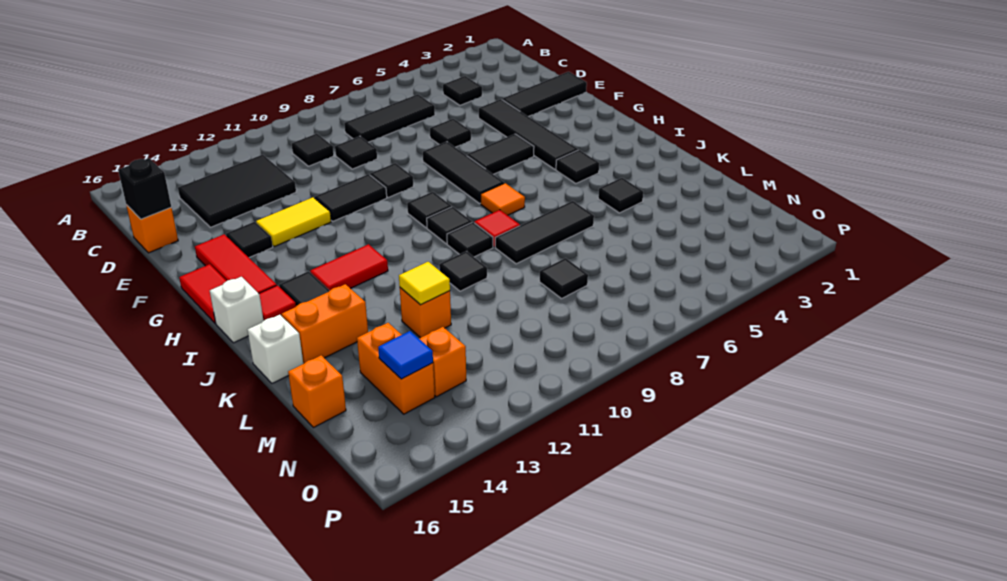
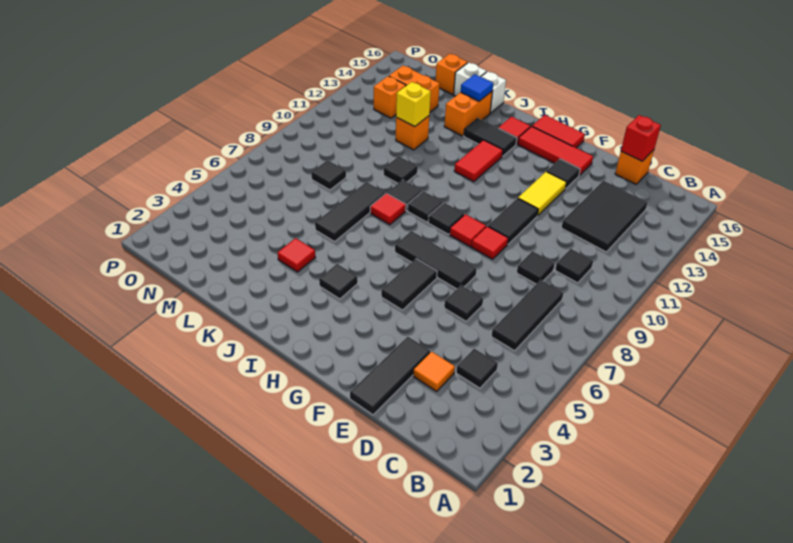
black brick D16 level 2 -> red brick D16 level 2
black tile E4:H4 level 1 -> none
black tile F9 level 1 -> red tile F9 level 1
none -> red tile G9 level 1
orange tile I7 level 1 -> orange tile D3 level 1
white brick I16 level 1 -> white brick L16 level 1
black tile K4 level 1 -> red tile K4 level 1
yellow tile L12 level 2 -> yellow brick L12 level 2
blue tile N14 level 2 -> blue tile K15 level 2

